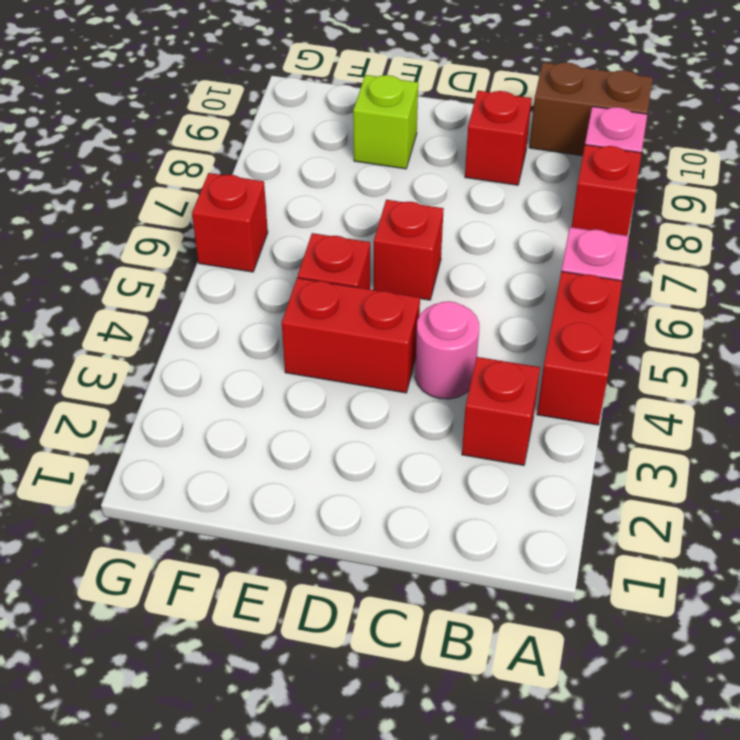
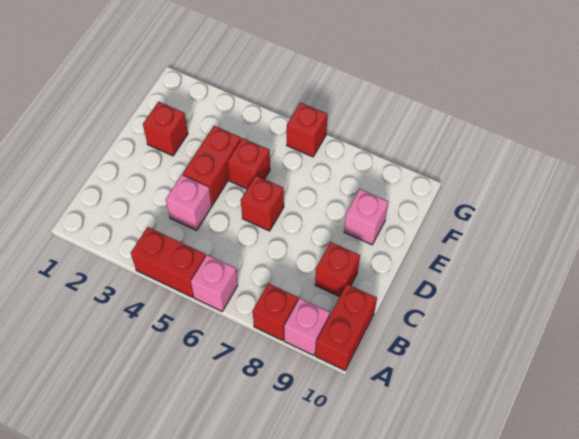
brown brick A10:B10 level 1 -> red brick A10:B10 level 1
red brick B3 level 1 -> red brick E2 level 1
pink round brick C4 level 1 -> pink brick C4 level 1
lime brick E9 level 1 -> pink brick E9 level 1

